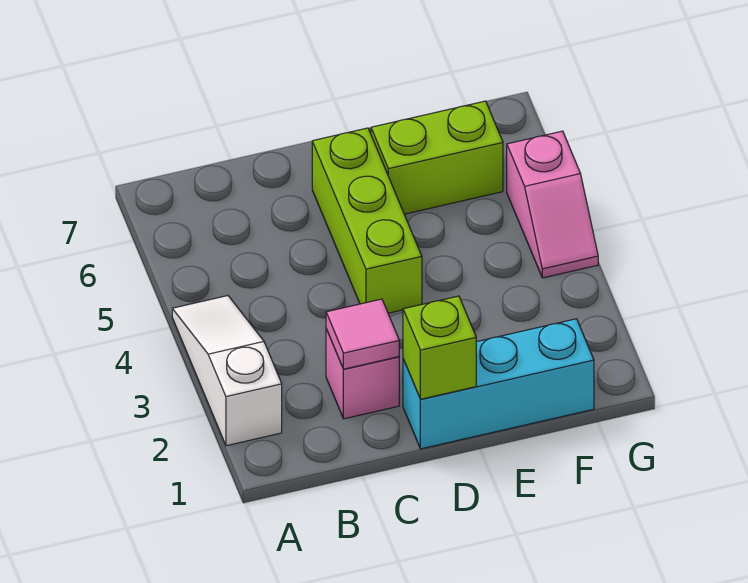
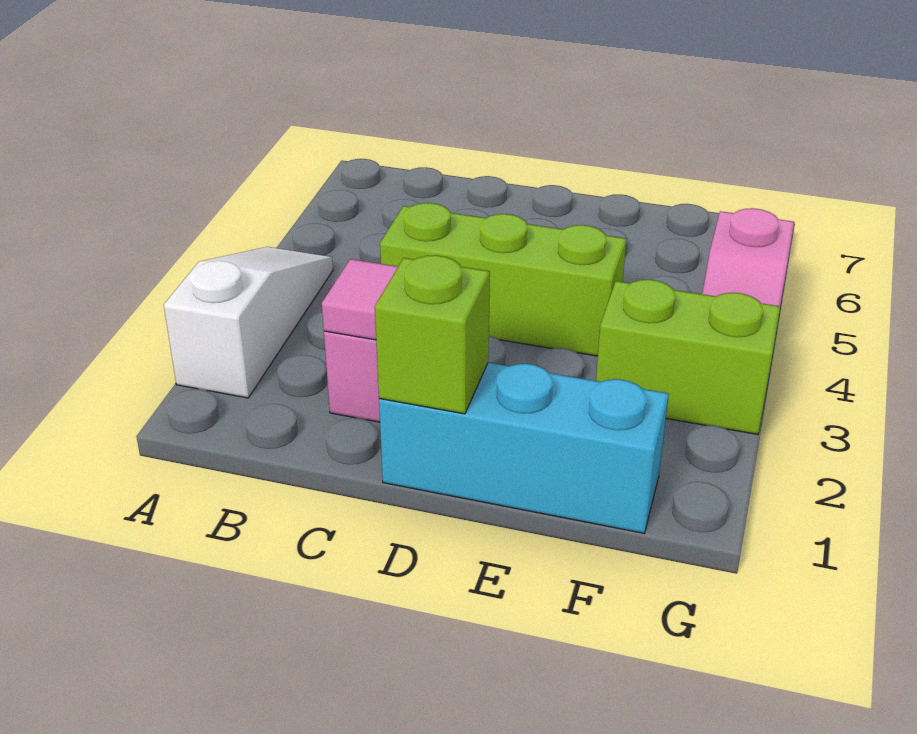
lime brick D4:D6 level 1 -> lime brick C4:E4 level 1
lime brick E6:F6 level 1 -> lime brick F3:G3 level 1

